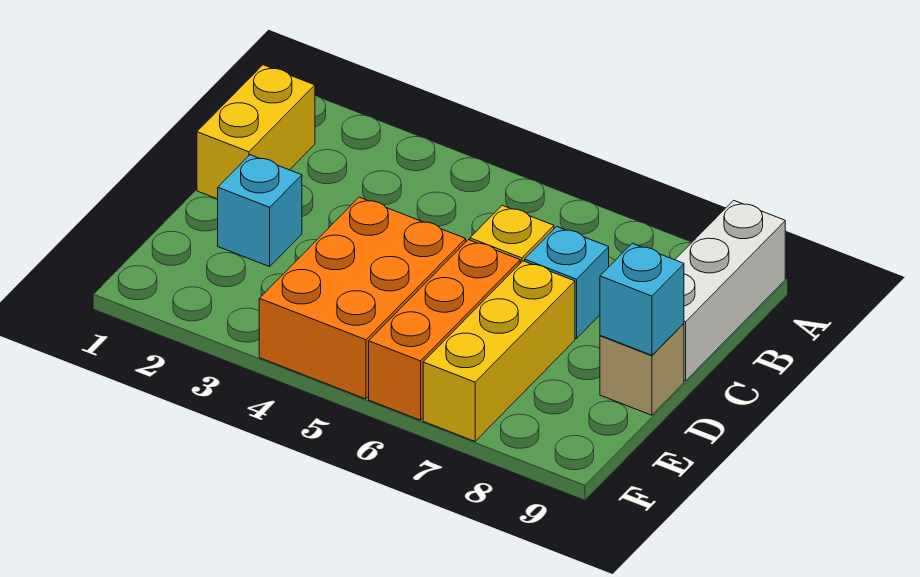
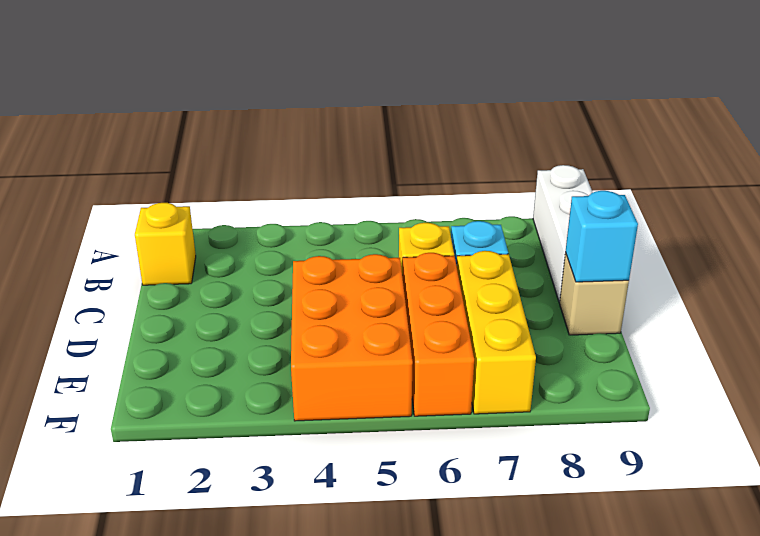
yellow brick B1:C1 level 1 -> yellow brick B1 level 1
cyan brick D2 level 1 -> none

